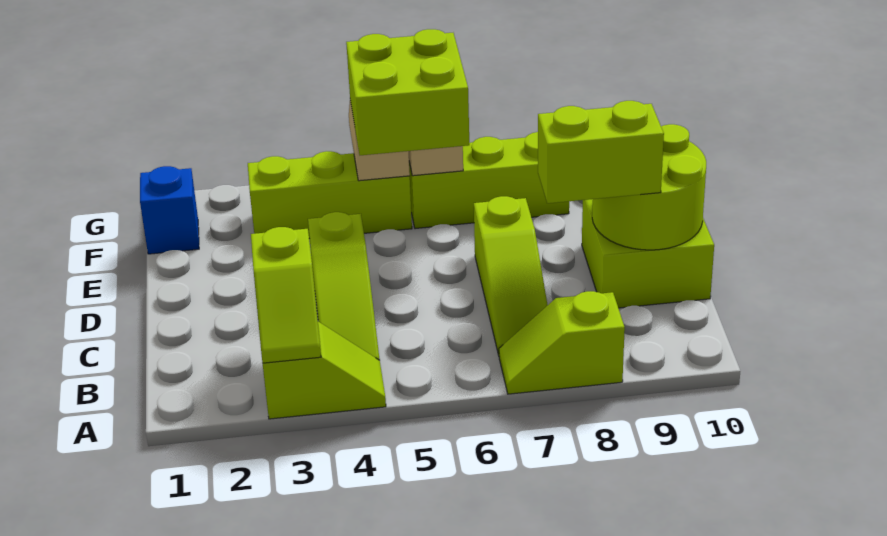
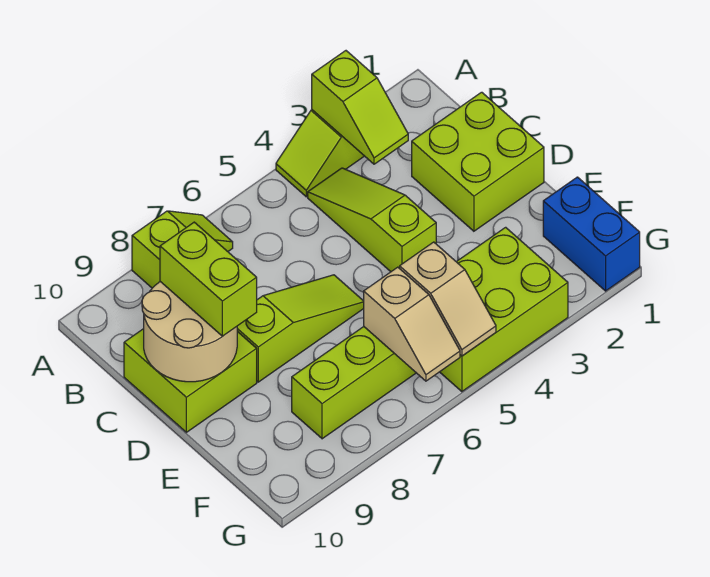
lime slope A3:B3 level 2 top B -> lime slope A3:B3 level 2 top A
lime slope B7:D7 level 1 top D -> lime slope D6:D8 level 1 top 8
lime brick C8:C9 level 3 -> lime brick C9:D9 level 3
lime round brick C9:D10 level 2 -> tan round brick C9:D10 level 2
lime brick E5:F6 level 3 -> lime brick C1:D2 level 1
blue brick F1 level 1 -> blue brick F1:G1 level 1
lime brick F3:F5 level 1 -> lime brick F3:G5 level 1

